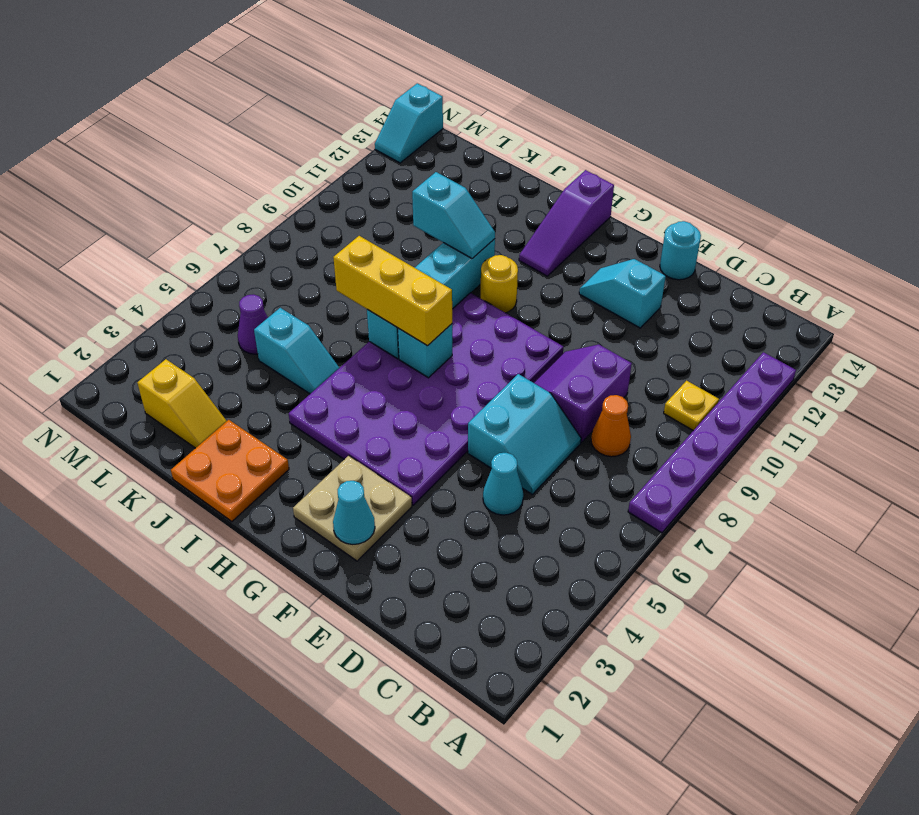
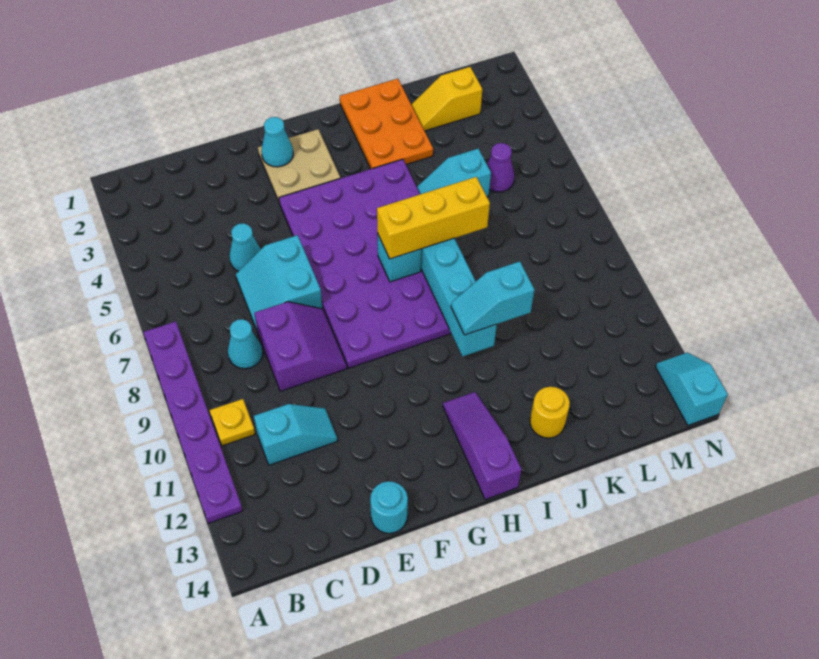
orange cone C8 level 1 -> cyan cone C8 level 1
cyan slope E12:F12 level 1 top E -> cyan slope C11:D11 level 1 top C
yellow round brick H10 level 1 -> yellow round brick J13 level 1
orange plate I1:J2 level 1 -> orange plate I1:J3 level 1

